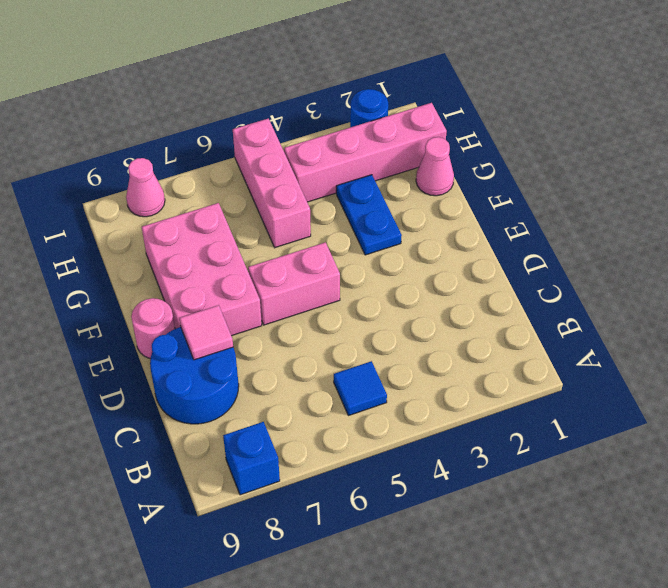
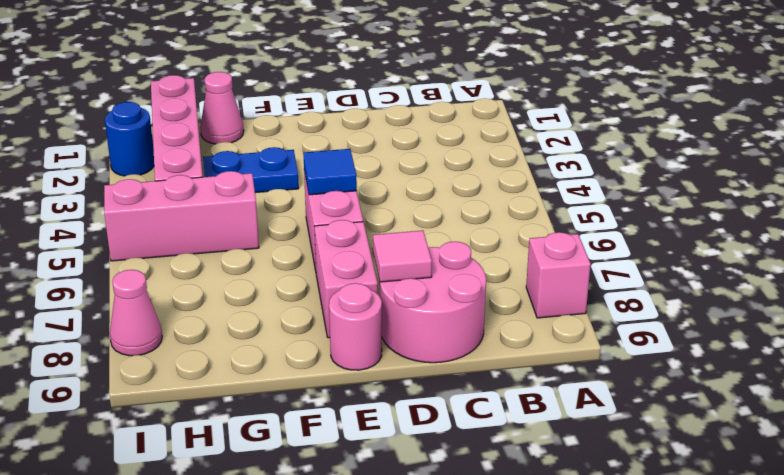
blue brick A8 level 1 -> pink brick A8 level 1
blue tile B5 level 1 -> blue tile E5 level 2
blue round brick C8:D9 level 1 -> pink round brick C8:D9 level 1
pink brick E7:G8 level 1 -> pink brick E7:E8 level 1

